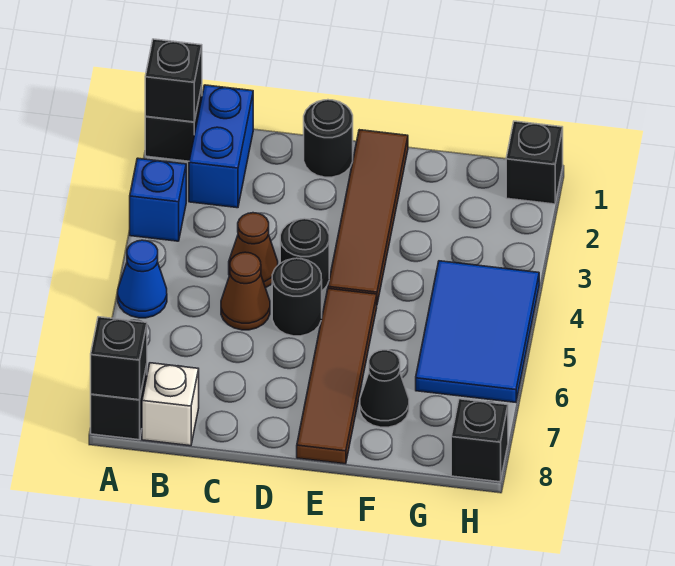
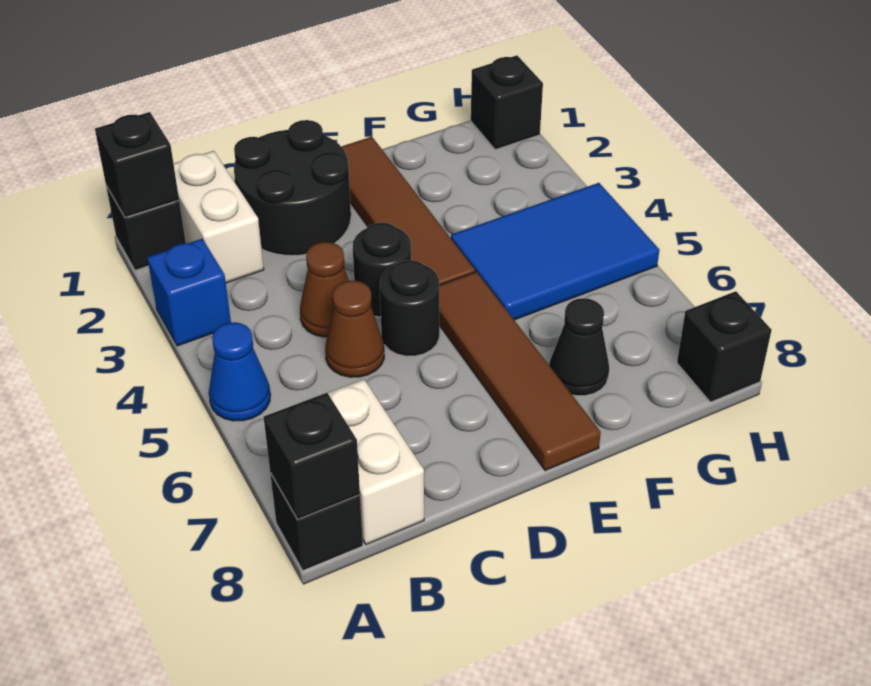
blue brick B1:B2 level 1 -> white brick B1:B2 level 1
white brick B8 level 1 -> white brick B7:B8 level 1
black round brick D1 level 1 -> black round brick C1:D2 level 1
blue tile G4:H6 level 1 -> blue tile F4:H5 level 1

